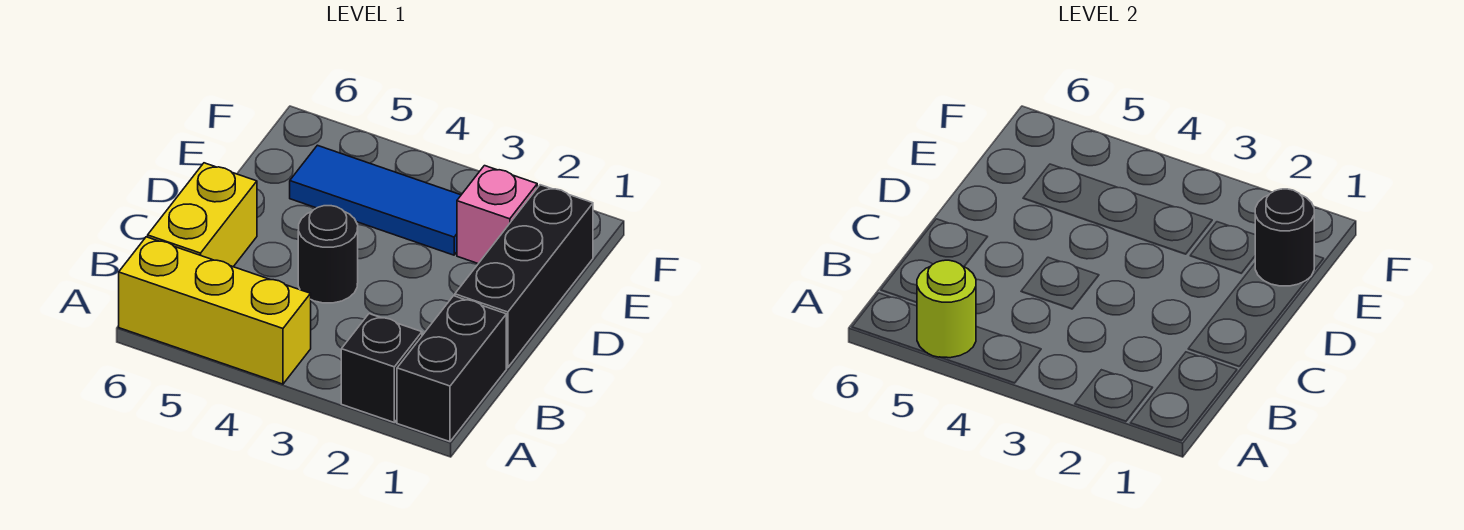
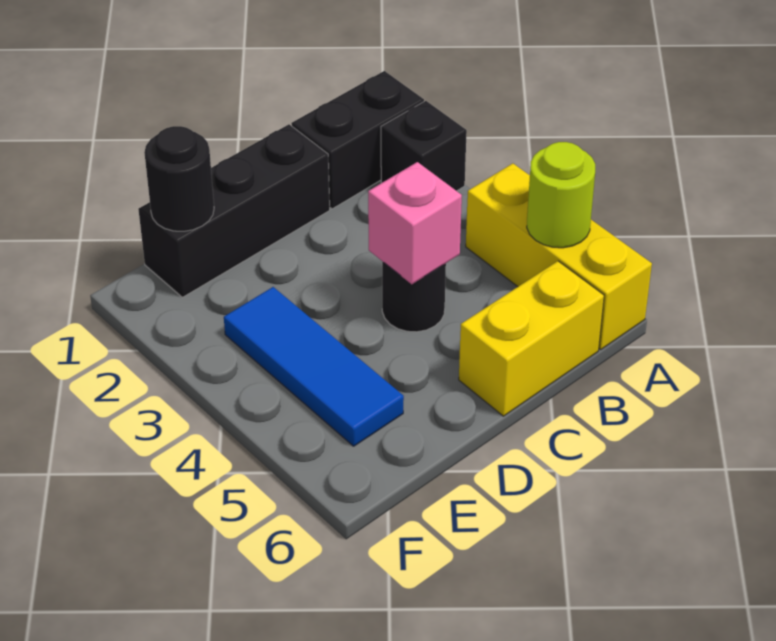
pink brick E2 level 1 -> pink brick C4 level 2

